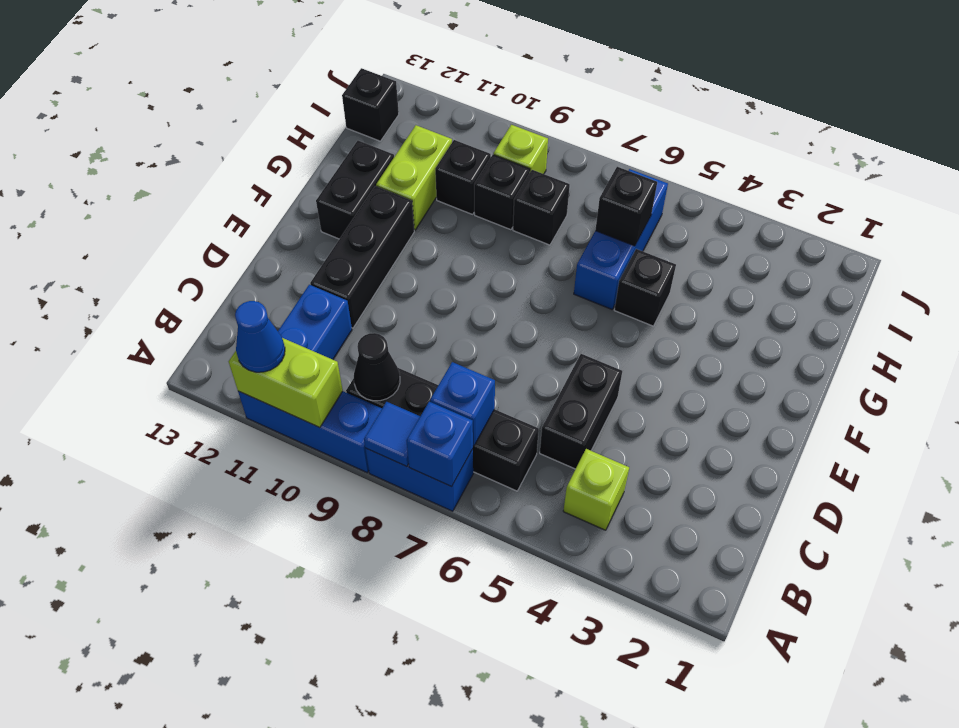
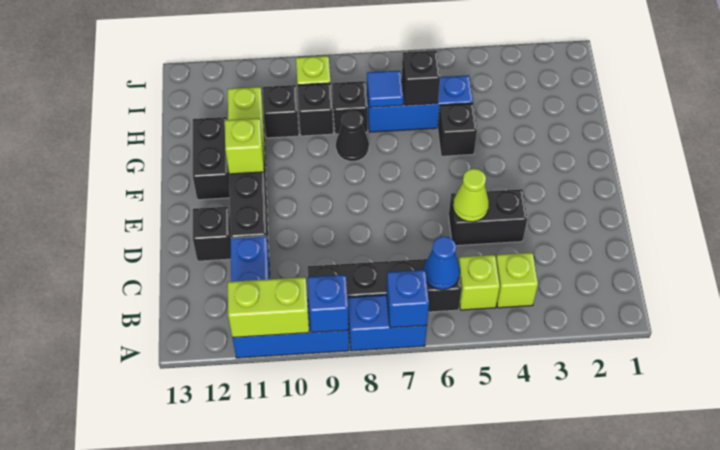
blue tile A8 level 2 -> blue tile H7 level 2
blue cone A11 level 3 -> blue cone B6 level 2
none -> lime brick B5 level 1
blue brick B7 level 2 -> blue brick A9 level 2
black cone B9 level 2 -> black cone G8 level 1
black brick C5:D5 level 1 -> black brick D4:D5 level 1
none -> lime cone D5 level 2
none -> lime brick F11 level 2
blue brick G6:I6 level 1 -> blue brick H5:H7 level 1
black brick I13 level 1 -> black brick D12 level 1

